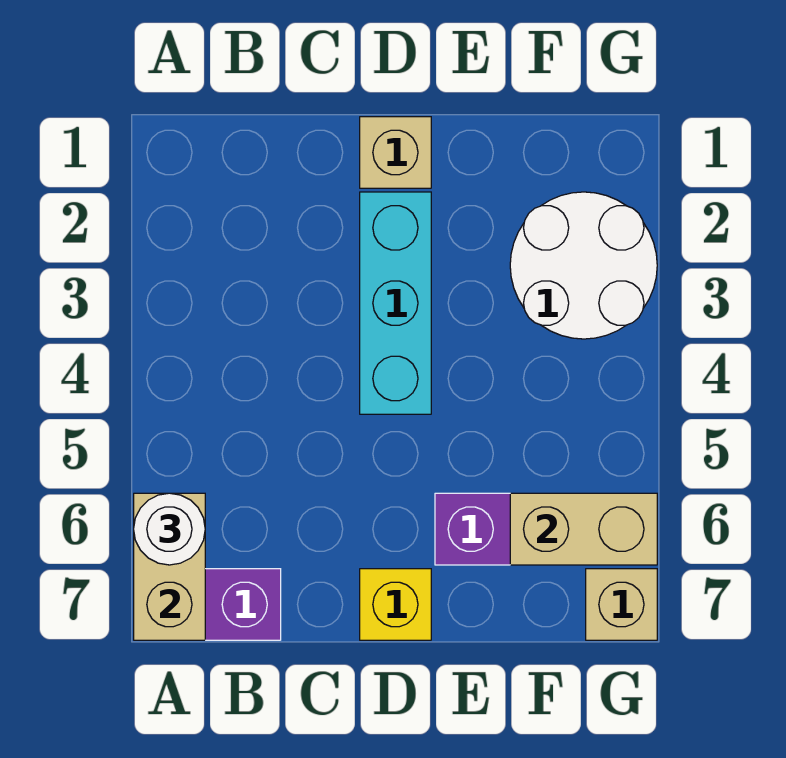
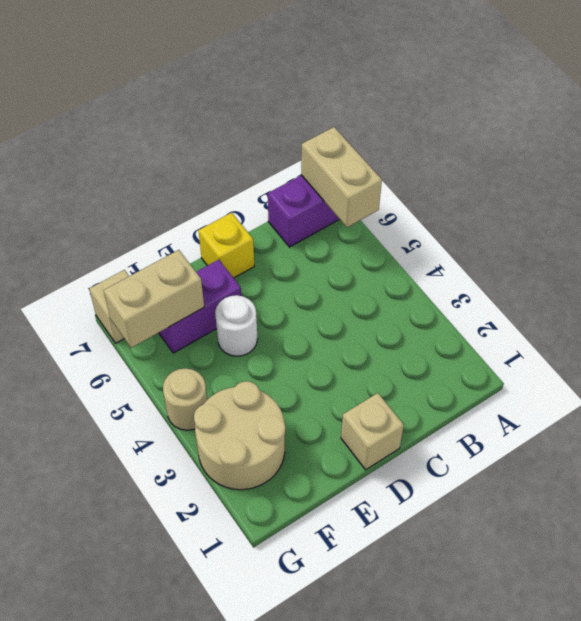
white round brick A6 level 3 -> white round brick E5 level 1
cyan brick D2:D4 level 1 -> none
white round brick F2:G3 level 1 -> tan round brick F2:G3 level 1
none -> tan round brick G4 level 1

